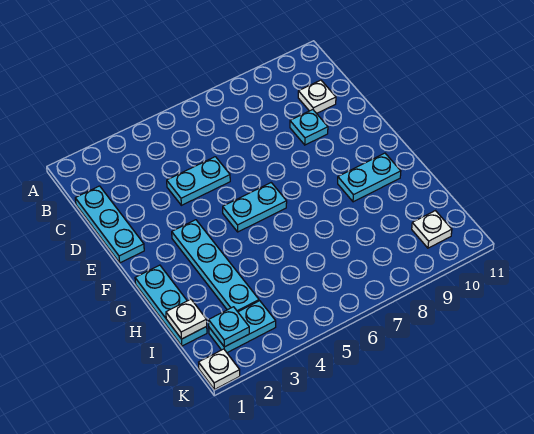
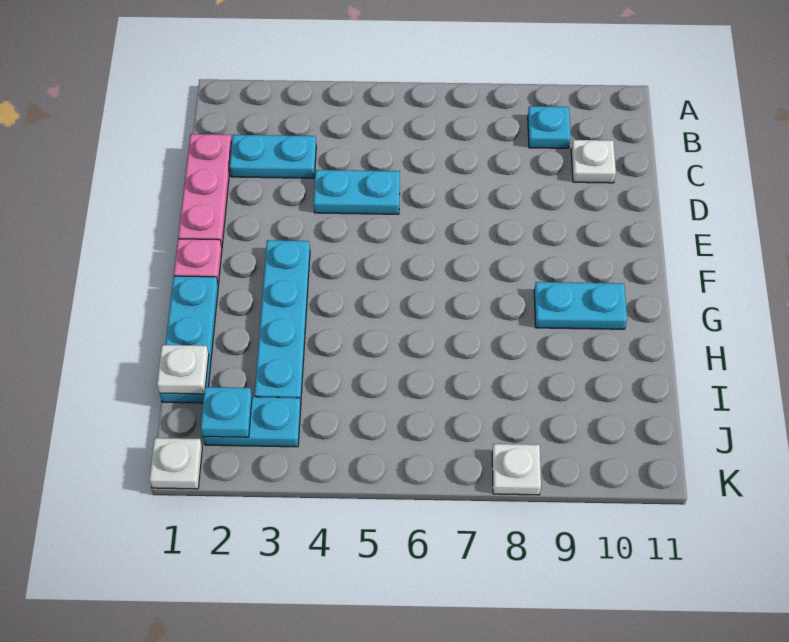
cyan plate C1:E1 level 1 -> pink plate C1:E1 level 1
cyan plate D9 level 1 -> cyan plate B9 level 1
none -> pink plate F1 level 1
cyan plate F5:F6 level 1 -> cyan plate C2:C3 level 1
white plate J10 level 1 -> white plate K8 level 1

